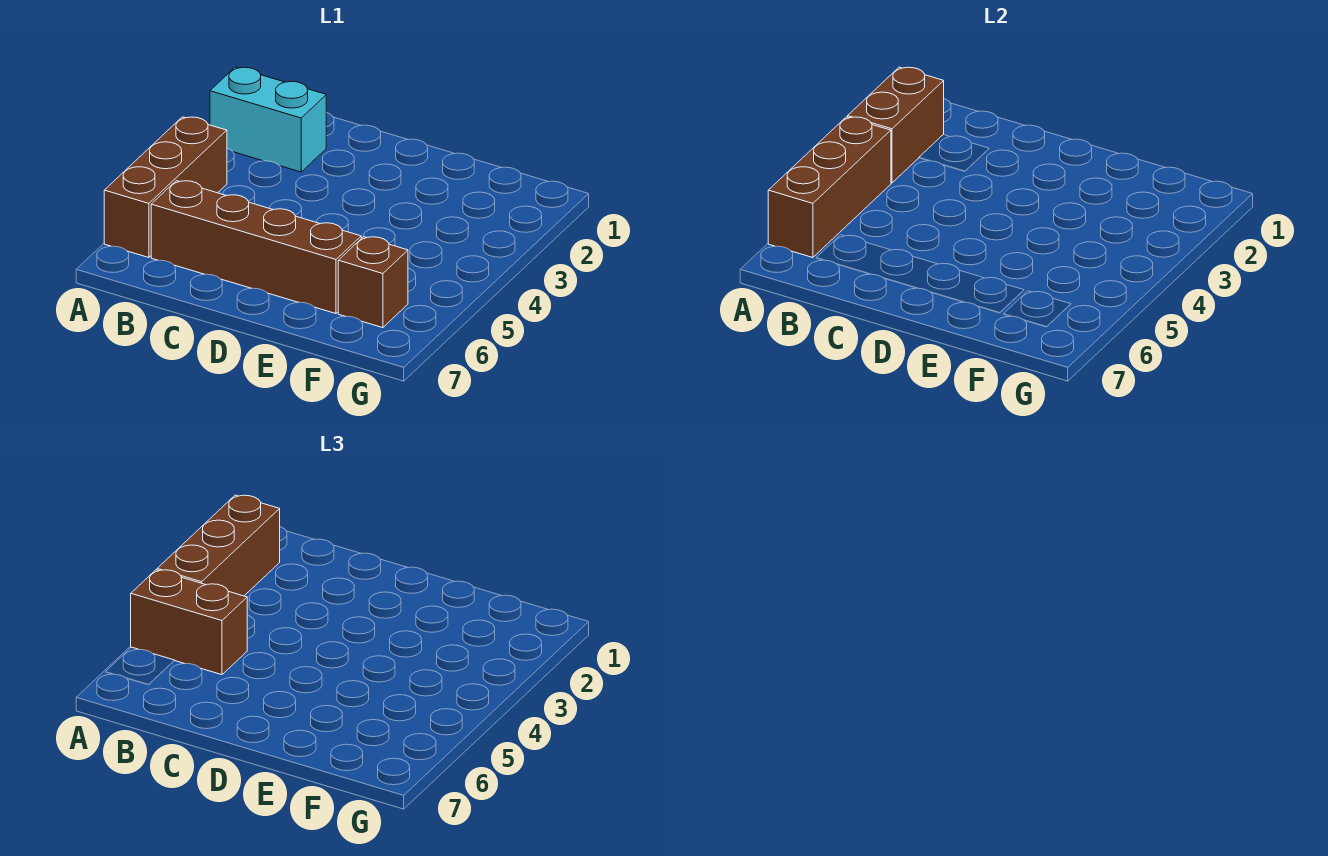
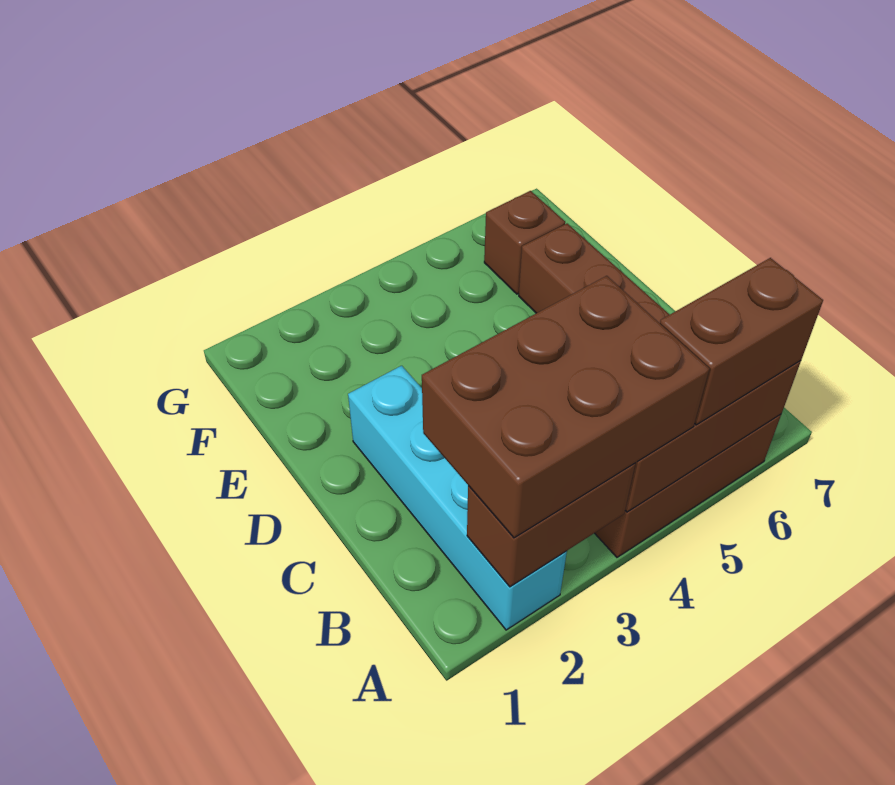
cyan brick A2:B2 level 1 -> cyan brick A2:D2 level 1
brown brick A2:A4 level 3 -> brown brick A2:B4 level 3
brown brick A5:B5 level 3 -> brown brick A5:A6 level 3

